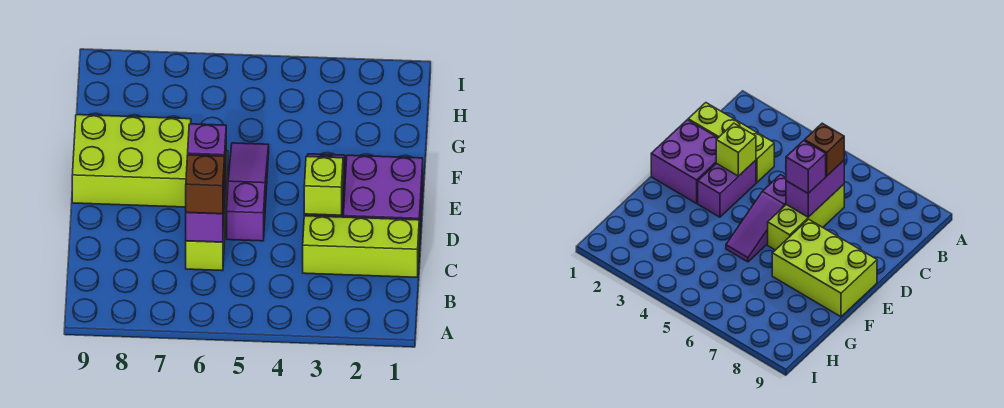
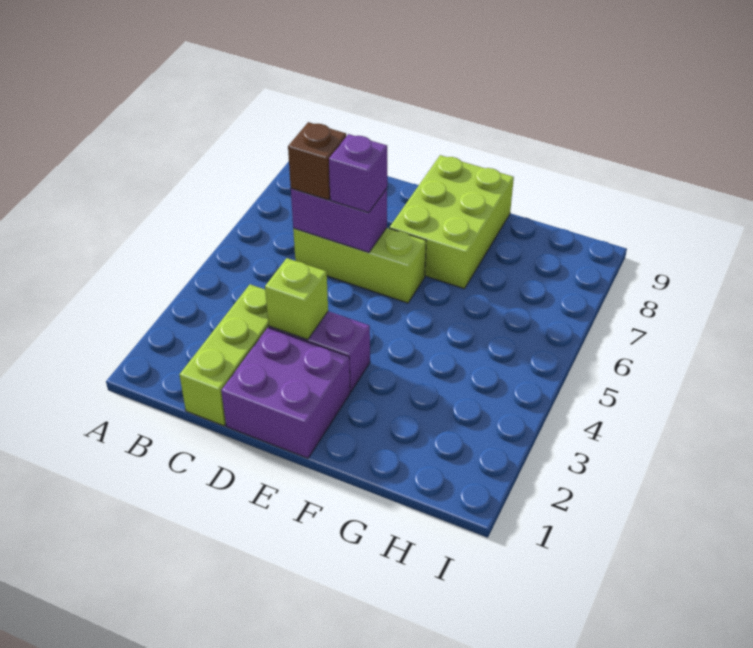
purple slope D5:F5 level 1 top D -> none

